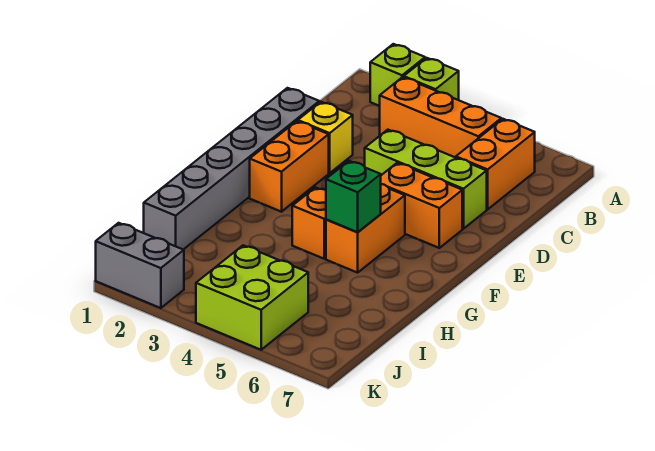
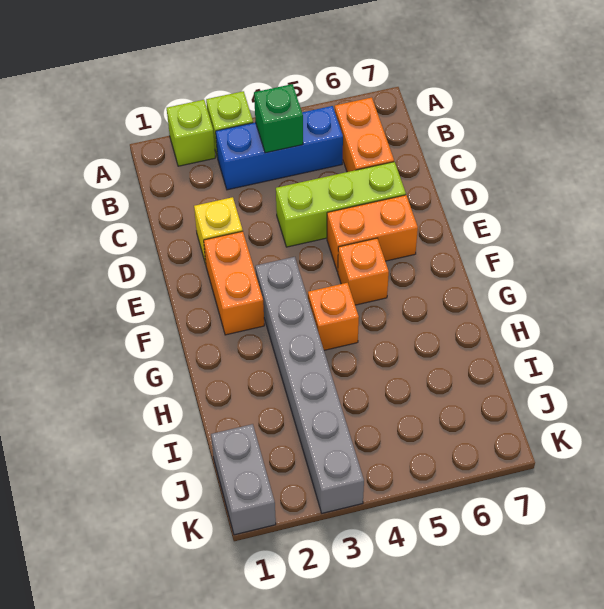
orange brick B3:B5 level 1 -> blue brick B3:B5 level 1
grey brick D1:I1 level 1 -> grey brick F3:K3 level 1
orange brick F5:G5 level 1 -> orange brick F5 level 1
green brick G5 level 2 -> green brick B4 level 2
lime brick J4:K5 level 1 -> none
grey brick K1:K2 level 1 -> grey brick J1:K1 level 1

